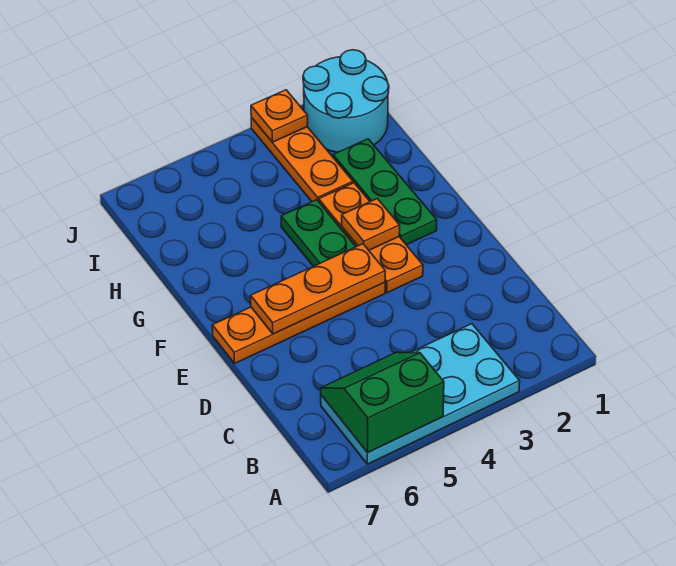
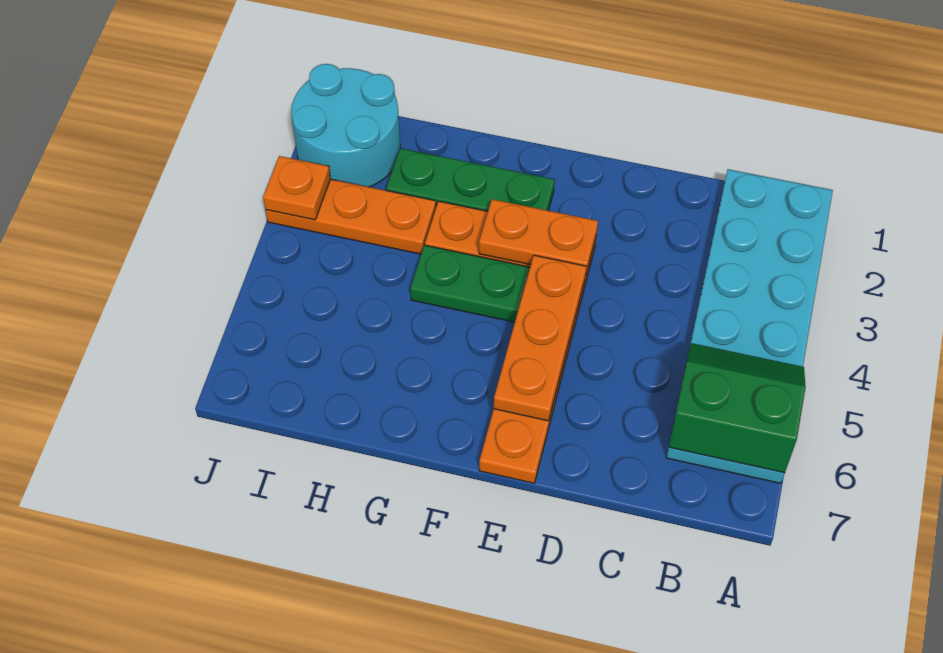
cyan plate A3:B6 level 1 -> cyan plate A1:B6 level 1
green slope A5:B6 level 2 top A -> green slope A5:B6 level 2 top 6
orange plate F3 level 2 -> orange plate E3:F3 level 2

